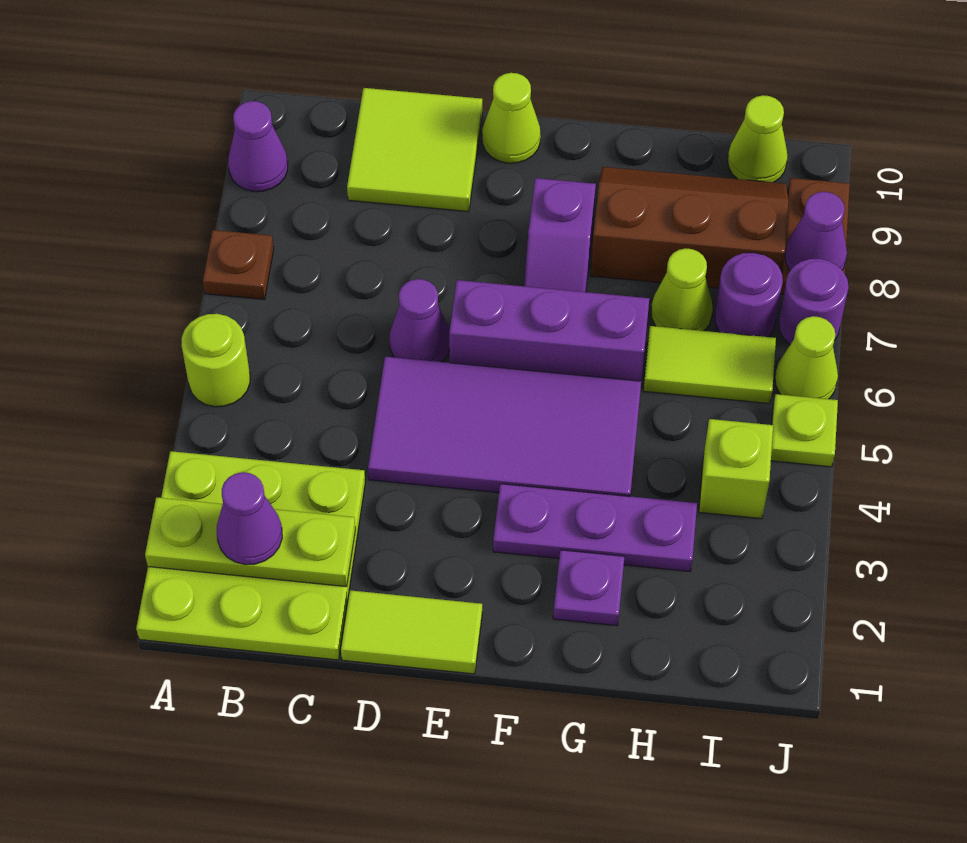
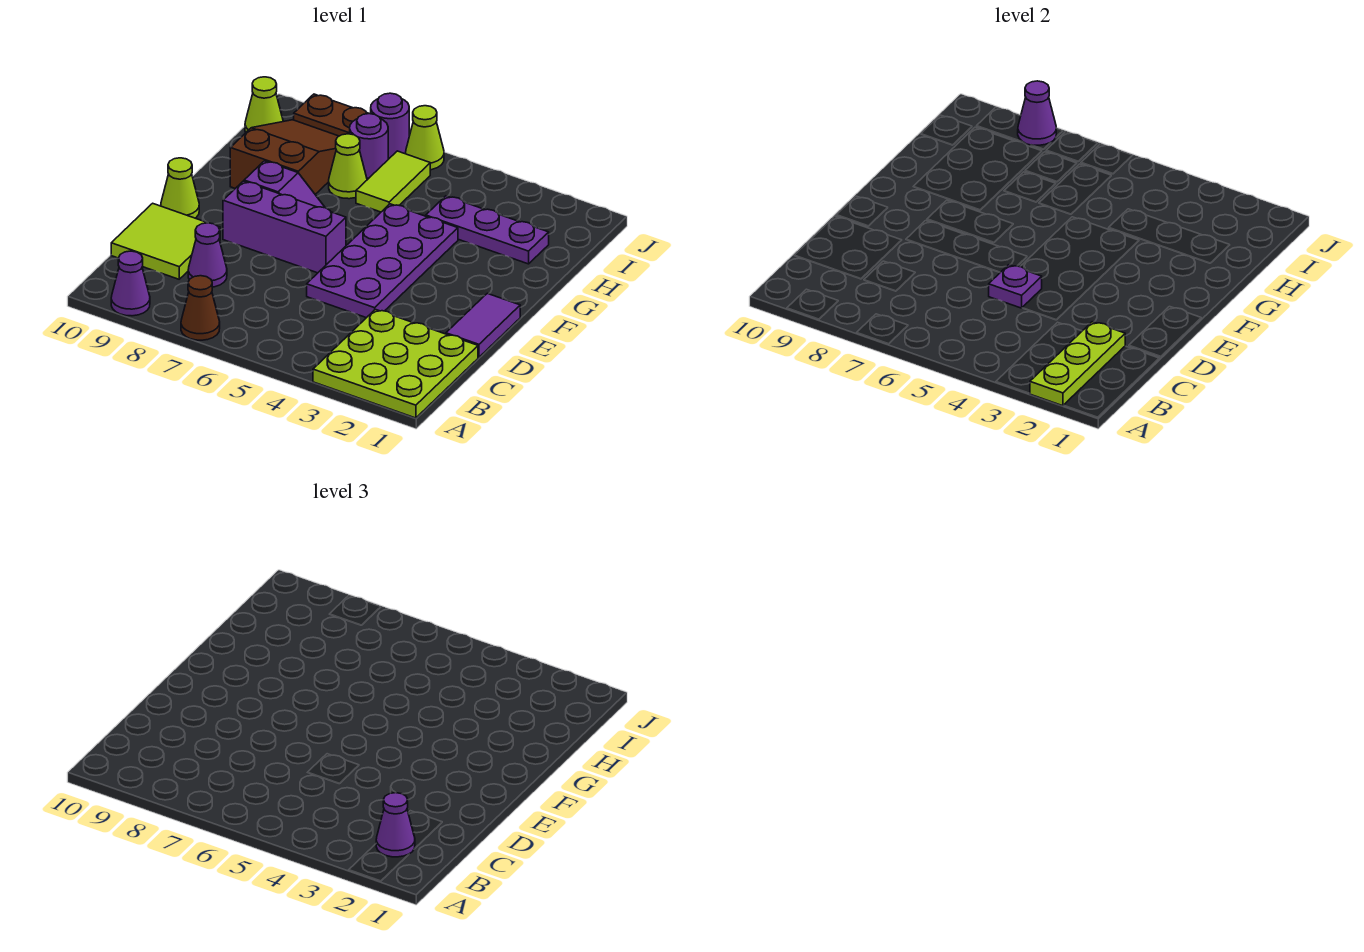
lime round brick A5 level 1 -> none
brown plate A7 level 1 -> brown cone A7 level 1
lime tile D1:E1 level 1 -> purple tile D1:E1 level 1
purple tile D4:G5 level 1 -> purple plate D4:G5 level 1
purple cone D6 level 1 -> purple cone C8 level 1
purple brick E6:G6 level 1 -> purple brick E6:E8 level 1
purple plate F3:H3 level 1 -> purple plate H2:H4 level 1
purple plate G2 level 1 -> purple plate D5 level 2
brown slope G8:I9 level 1 top 8 -> brown slope G8:I9 level 1 top G
lime brick I4 level 1 -> none
lime plate J5 level 1 -> none

